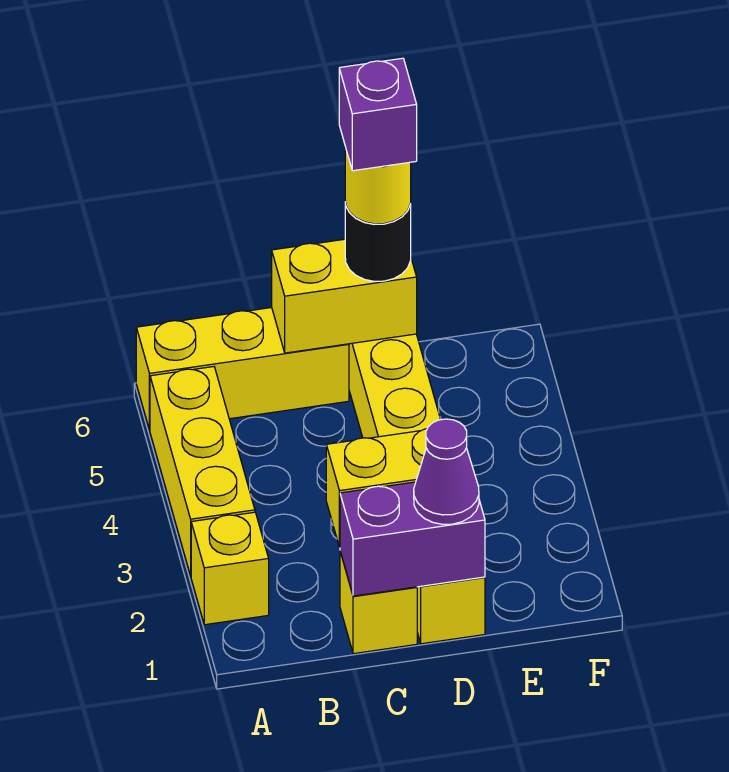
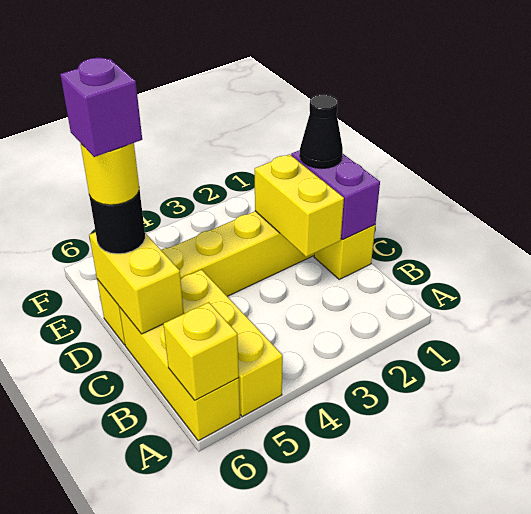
yellow brick A2 level 1 -> yellow brick A6 level 2
yellow brick A3:A5 level 1 -> yellow brick A5:C5 level 1
purple cone D1 level 3 -> black cone D1 level 3

